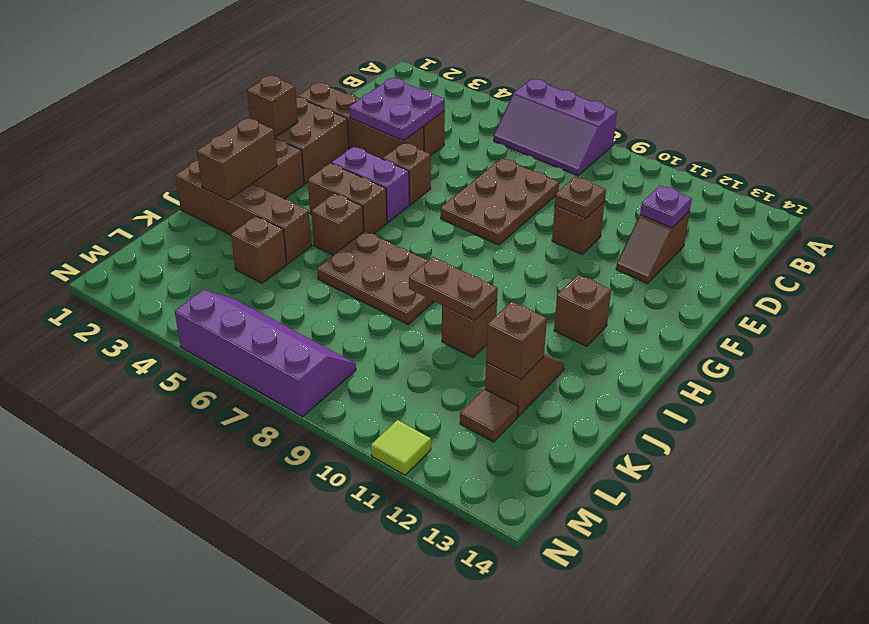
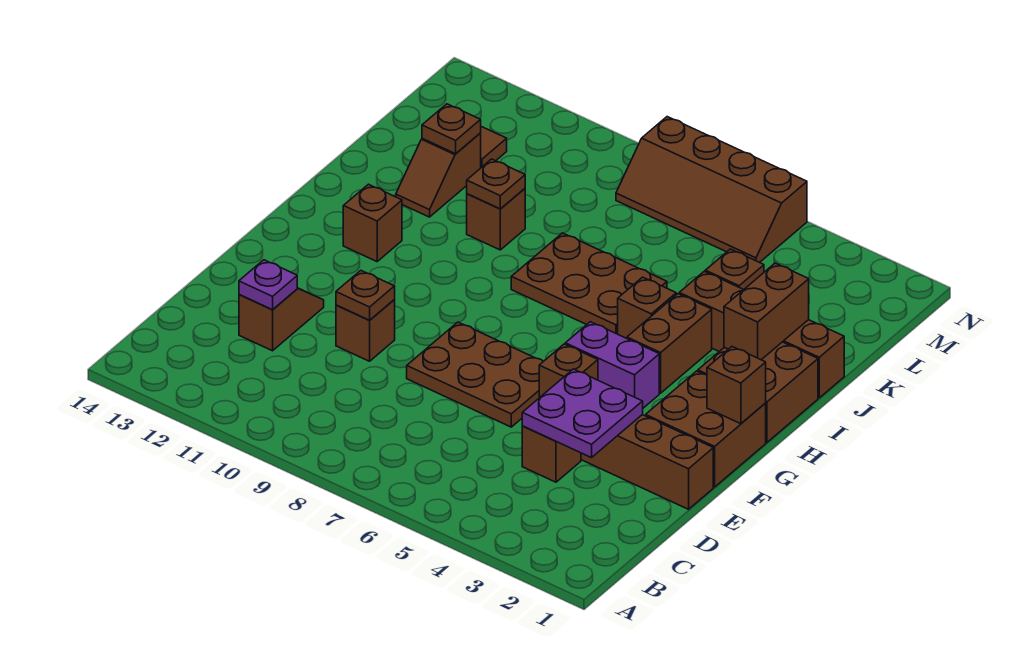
purple slope A6:B8 level 1 top A -> none
brown plate D7:F8 level 1 -> brown plate E6:F8 level 1
brown brick H4:H5 level 1 -> brown brick H4:I4 level 1
brown plate J9:J10 level 2 -> brown plate J10 level 2
brown brick K12 level 2 -> brown plate K12 level 2
purple slope M5:N8 level 1 top N -> brown slope M5:N8 level 1 top N
lime tile N11 level 1 -> none

